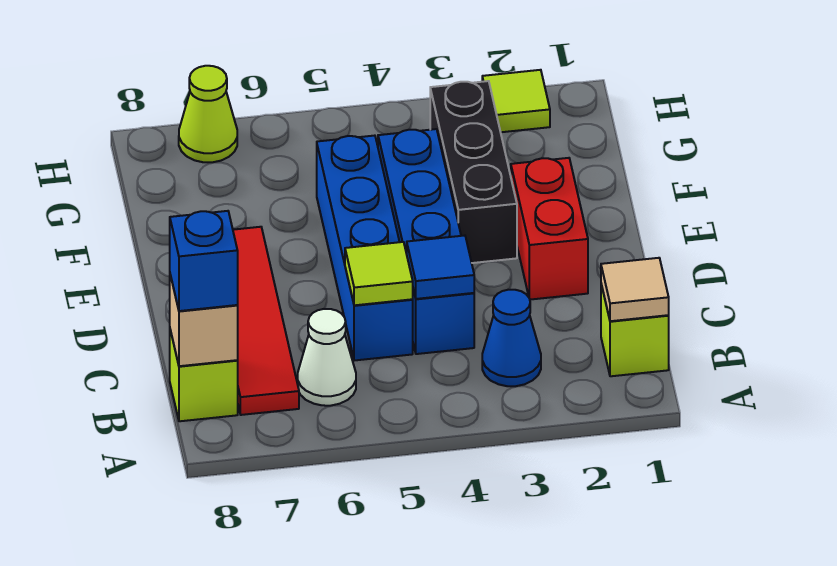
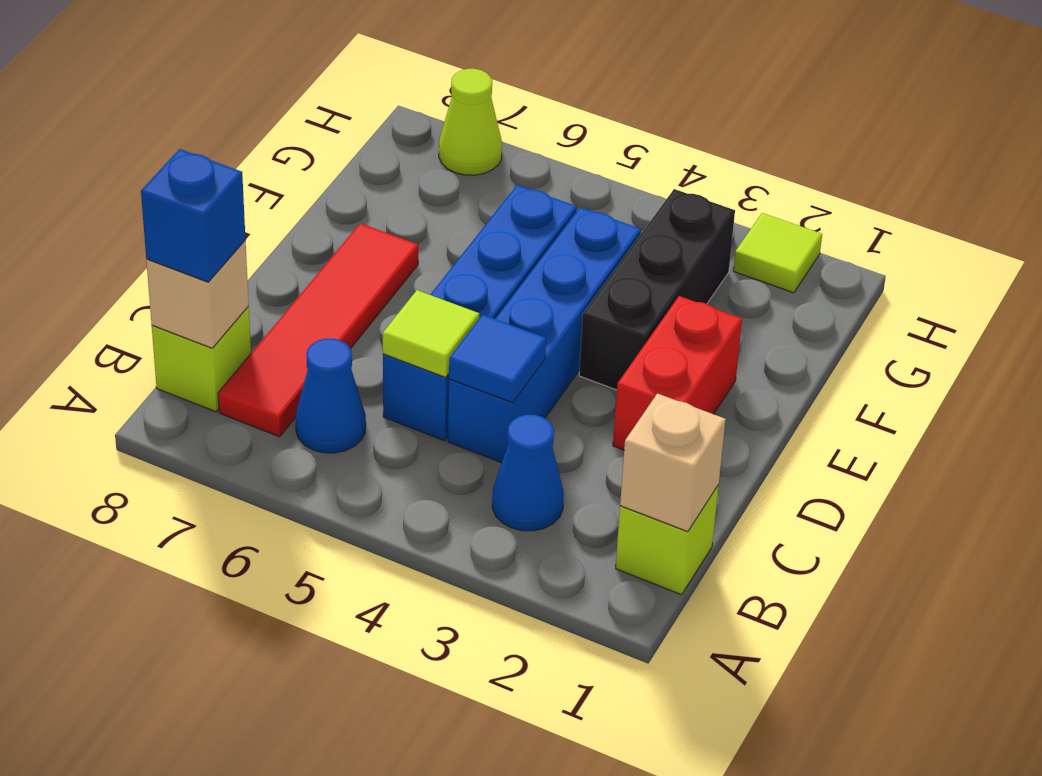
tan tile B1 level 2 -> tan brick B1 level 2
white cone B6 level 1 -> blue cone B6 level 1

